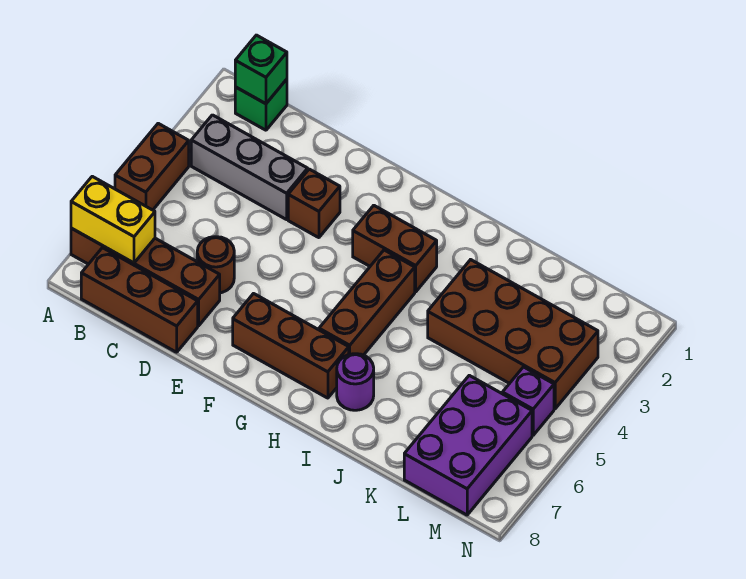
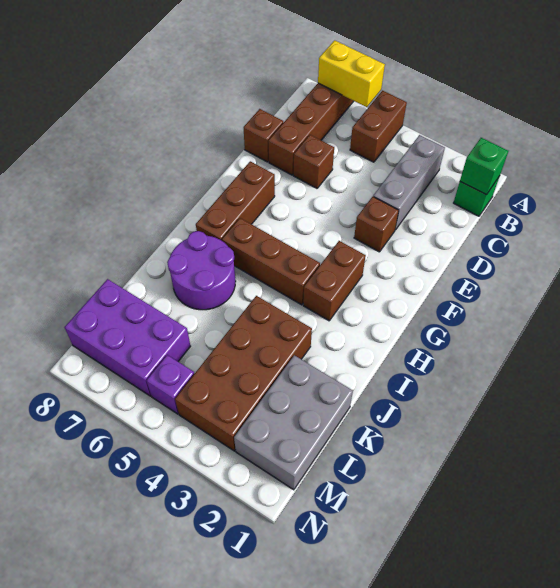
brown brick A4:A5 level 1 -> brown brick A5:B5 level 1
yellow brick A7:B7 level 2 -> yellow brick A6:A7 level 2
brown brick B8:D8 level 1 -> brown brick D8 level 1
brown round brick D6 level 1 -> brown brick D6 level 1
purple round brick I7 level 1 -> purple round brick I6:J7 level 1
none -> grey brick K1:M2 level 1

